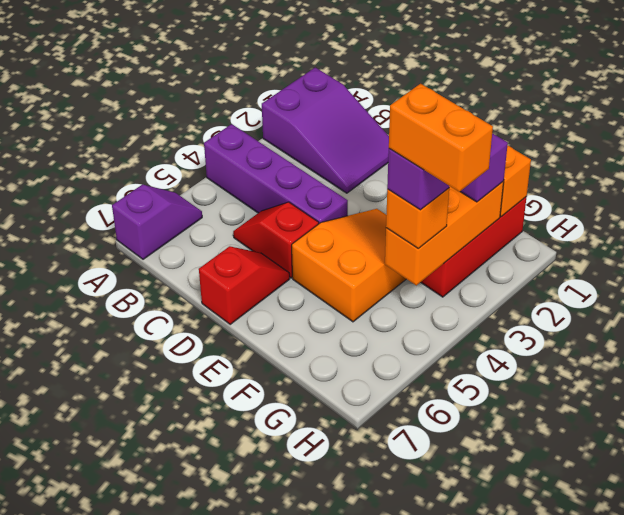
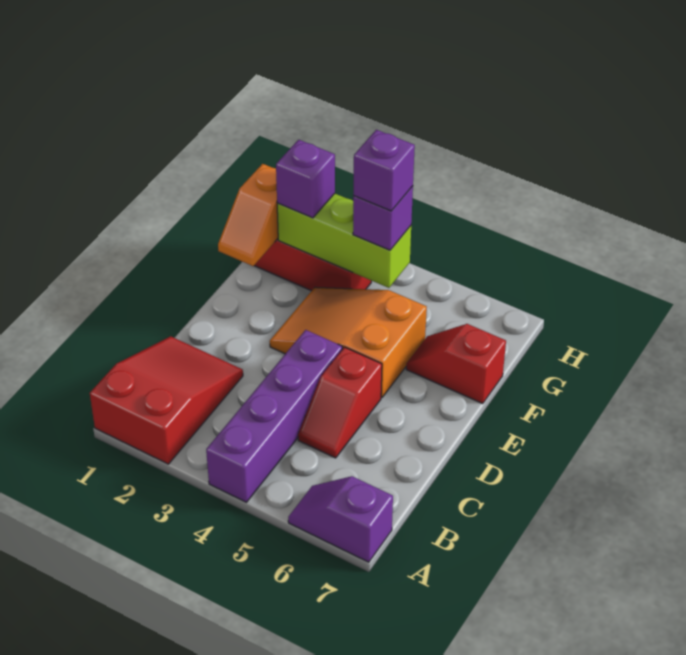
purple slope A1:C2 level 1 top A -> red slope A1:C2 level 1 top A
red slope D6:D7 level 1 top 7 -> red slope F6:F7 level 1 top 7
orange brick G2:G4 level 2 -> lime brick G2:G4 level 2
orange brick G4 level 3 -> purple brick G4 level 3
orange brick G4:H4 level 5 -> none

